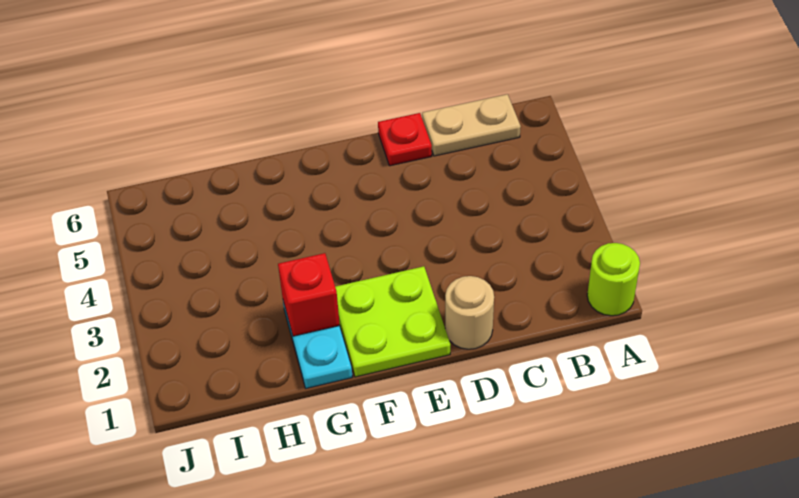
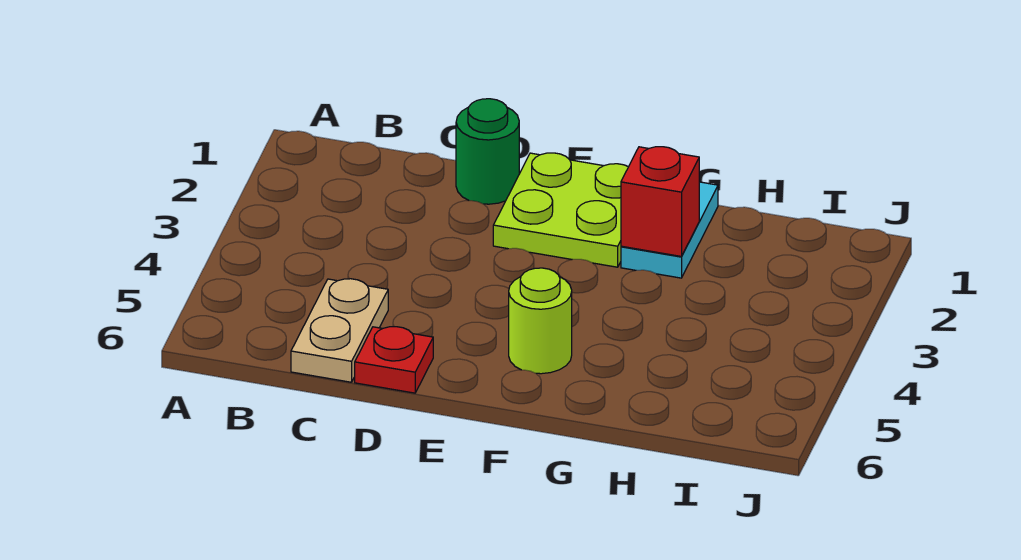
lime round brick A1 level 1 -> lime round brick F5 level 1
tan plate B6:C6 level 1 -> tan plate C5:C6 level 1
tan round brick D1 level 1 -> green round brick D1 level 1

